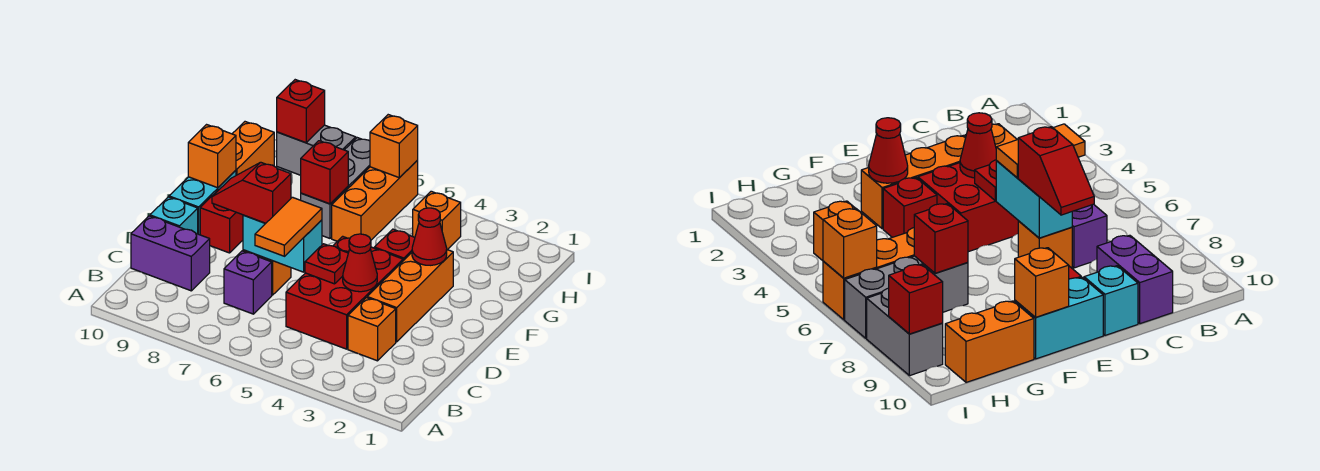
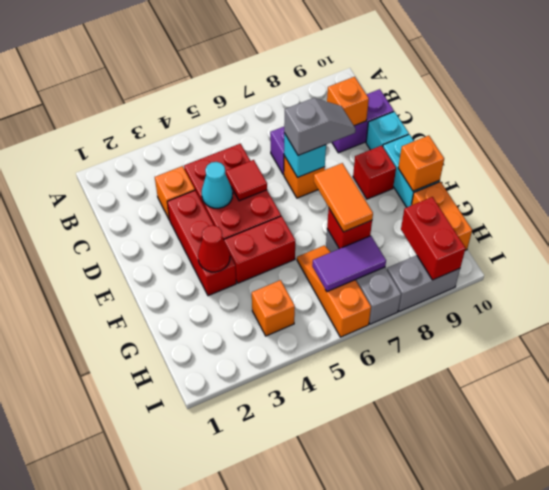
orange tile C6:D6 level 3 -> orange tile F7:G7 level 3
orange brick D3:F3 level 1 -> red brick D3:F3 level 1
red cone D4 level 2 -> cyan cone D4 level 2
red plate D5 level 2 -> red tile D5 level 2
cyan brick D6:D7 level 2 -> cyan brick D7 level 2
red slope D7:D8 level 3 top 7 -> grey slope D7:D8 level 3 top 7
red brick F4 level 1 -> red brick F4:F5 level 1
orange brick G6:I6 level 1 -> orange slope G6:I6 level 1 top I
none -> purple tile H6:H7 level 2
orange brick I6 level 2 -> orange brick C9 level 2
red brick I9 level 2 -> red brick H9:I9 level 2

